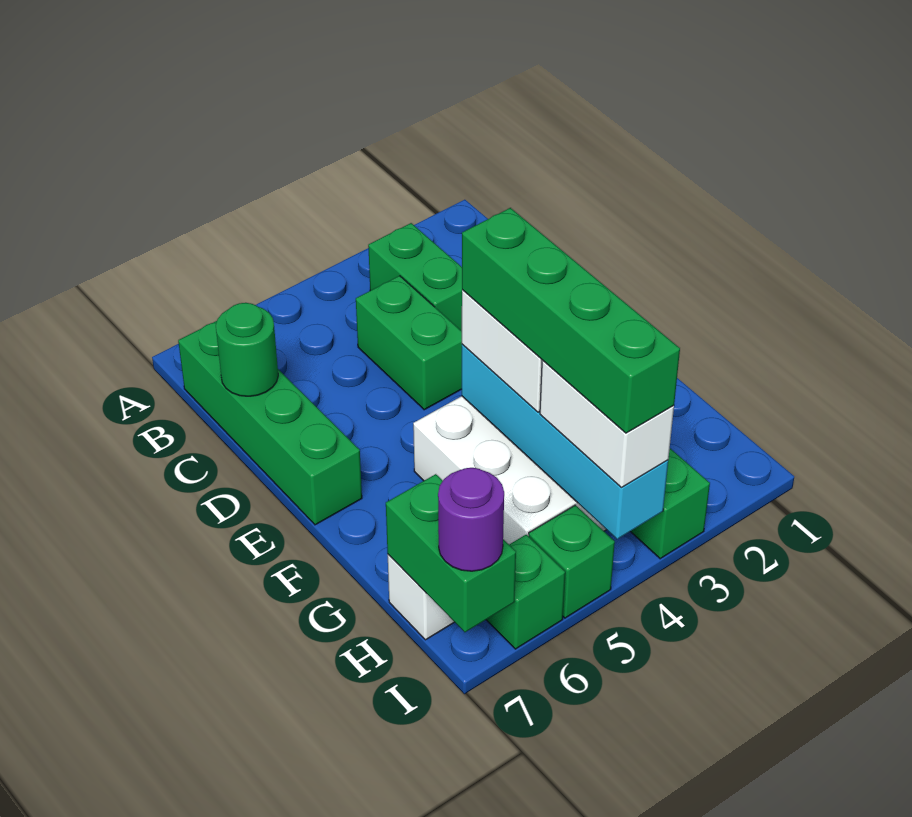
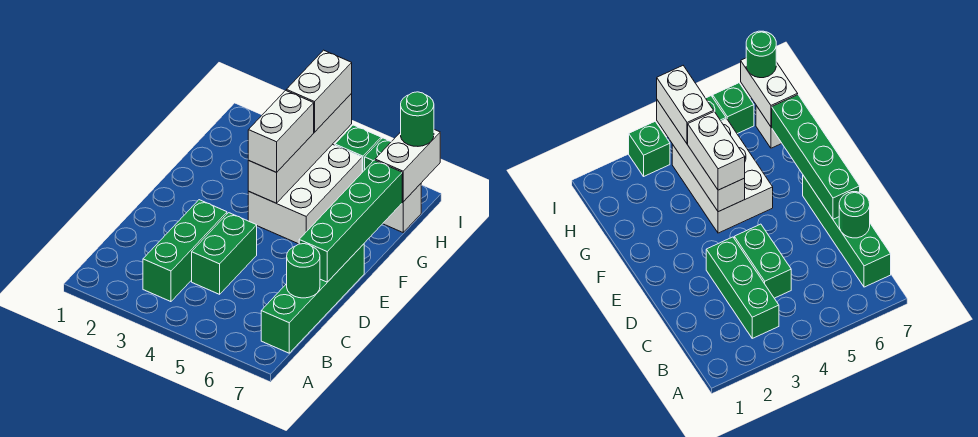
green brick B3:C3 level 1 -> green brick B3:D3 level 1
cyan brick F4:I4 level 2 -> white brick F4:I4 level 2
green brick F4:I4 level 4 -> green brick D7:G7 level 2
green brick H7:I7 level 2 -> white brick H7:I7 level 2
purple round brick I7 level 3 -> green round brick I7 level 3

